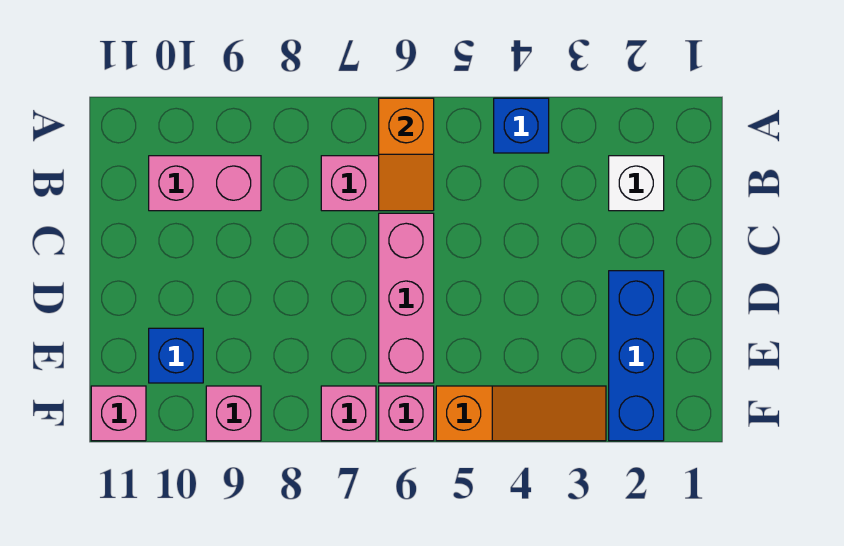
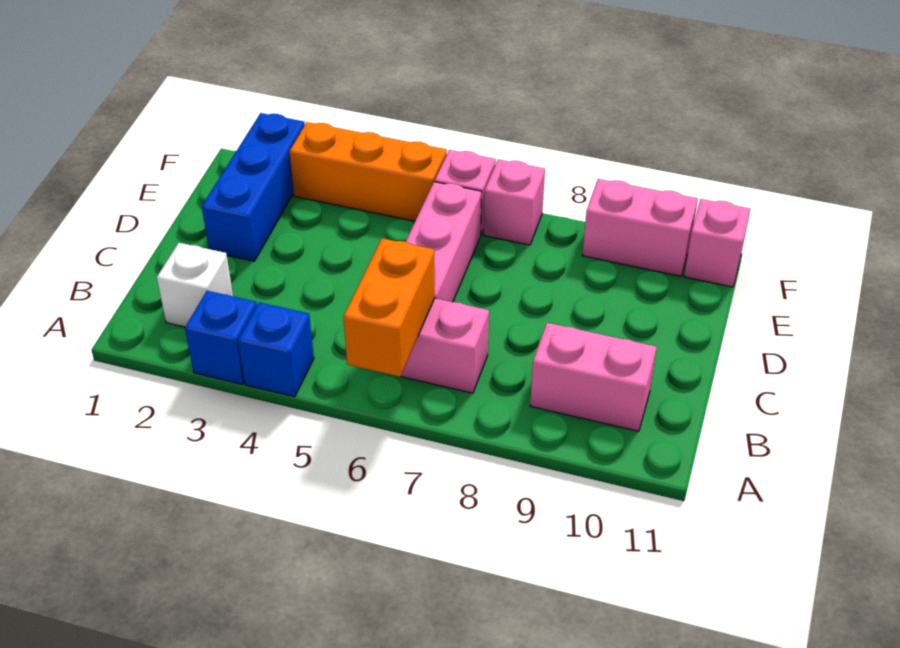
orange slope A6:B6 level 2 top A -> orange brick A6:B6 level 2
blue brick E10 level 1 -> blue brick A3 level 1
orange slope F3:F5 level 1 top 5 -> orange brick F3:F5 level 1
pink brick F9 level 1 -> pink brick F9:F10 level 1

